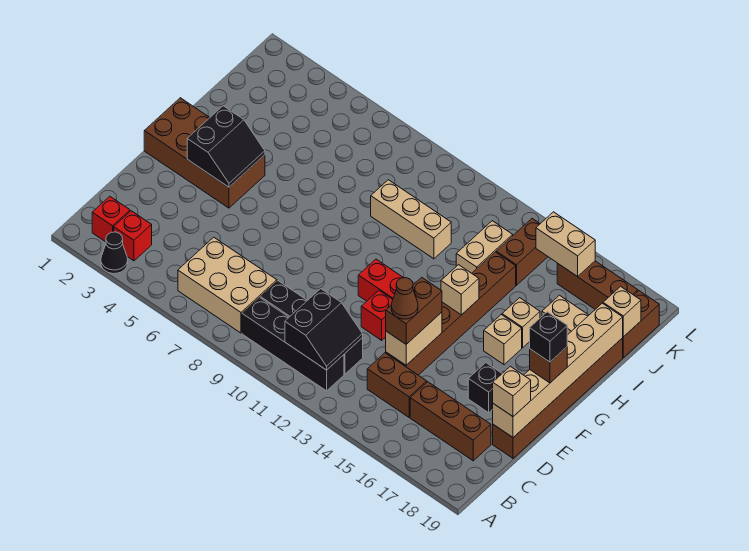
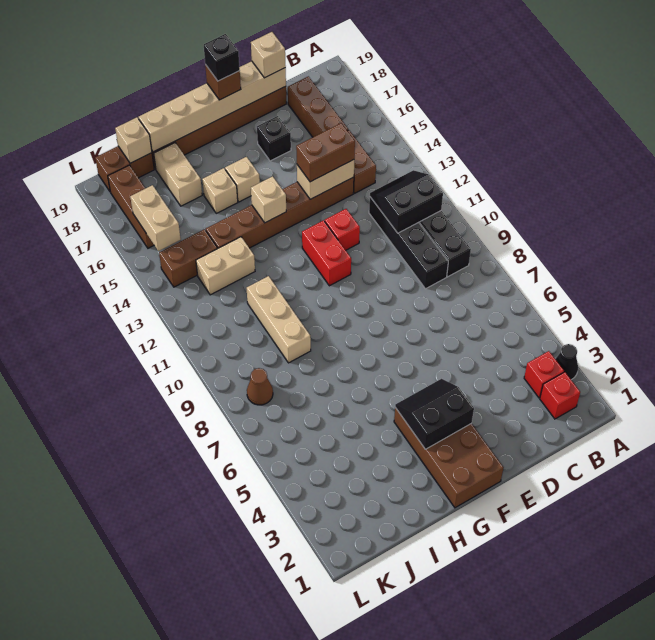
tan brick B6:C8 level 1 -> none
brown cone D14 level 4 -> brown cone K8 level 1

